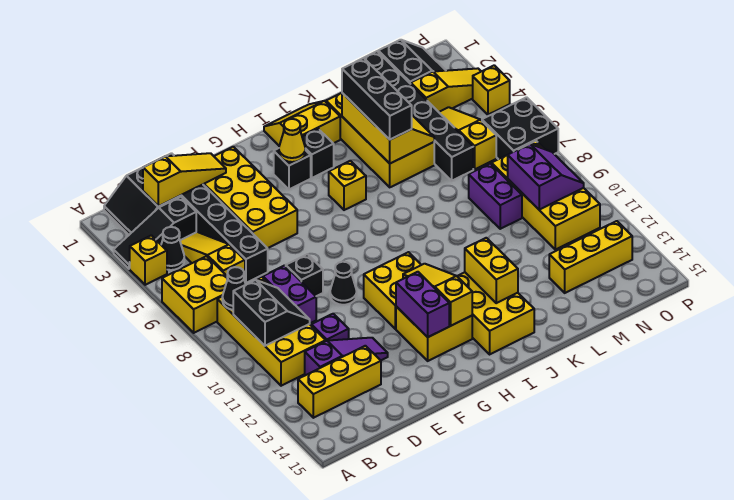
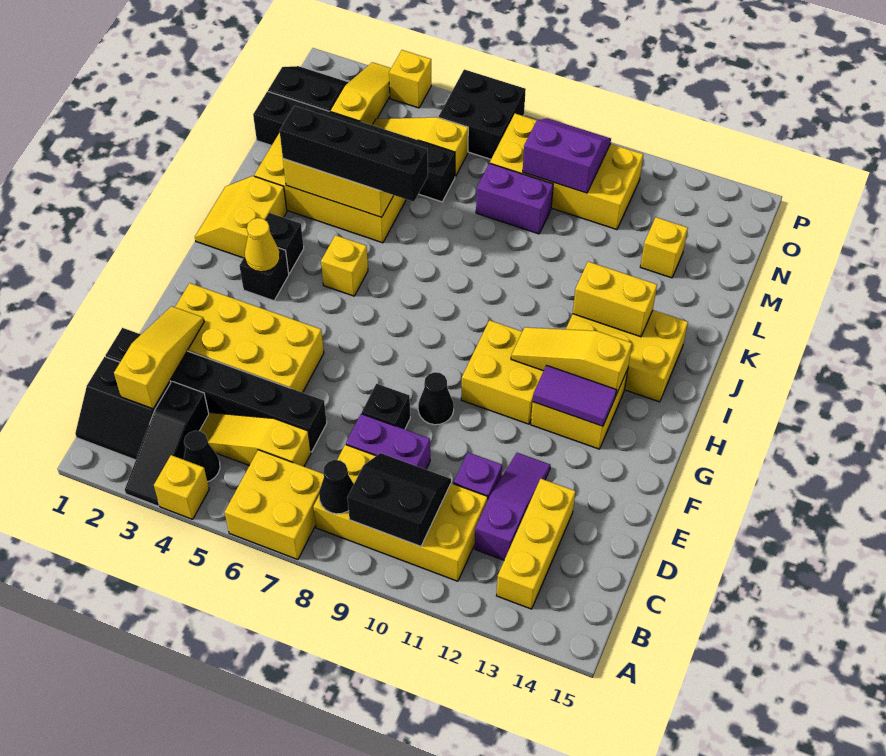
purple brick G12:G13 level 2 -> purple tile G12:G13 level 2
black brick K3:K5 level 3 -> black brick K3:K6 level 3
yellow brick M13:O13 level 1 -> yellow brick M13 level 1

